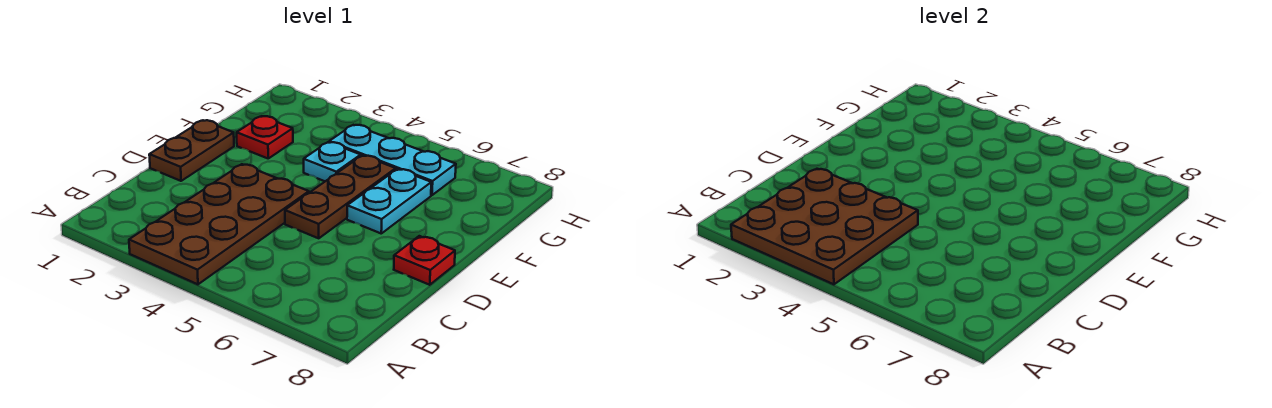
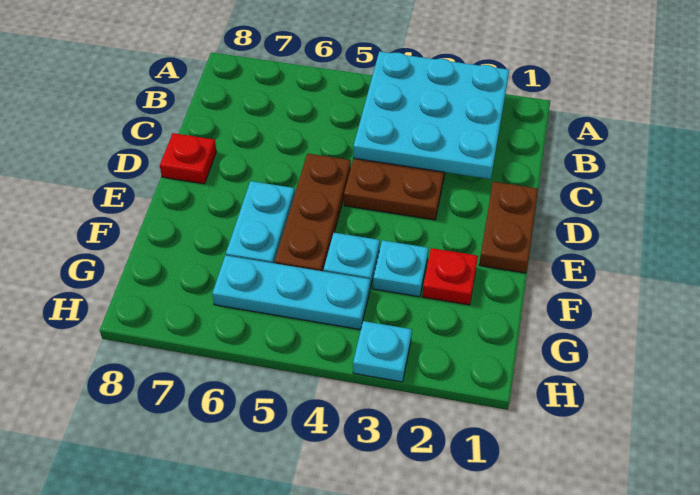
brown plate A2:C4 level 2 -> cyan plate A2:C4 level 2
none -> cyan plate F3 level 1
none -> cyan plate H3 level 1

